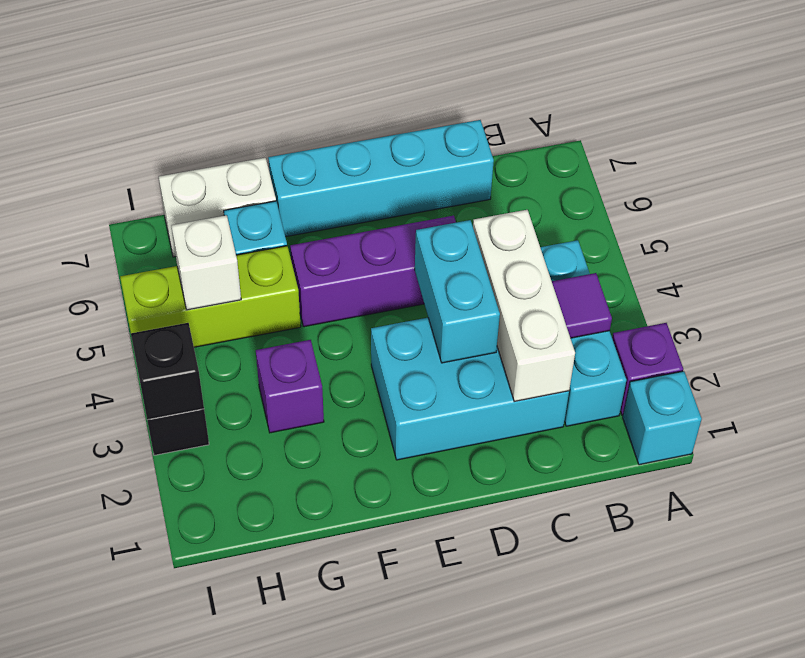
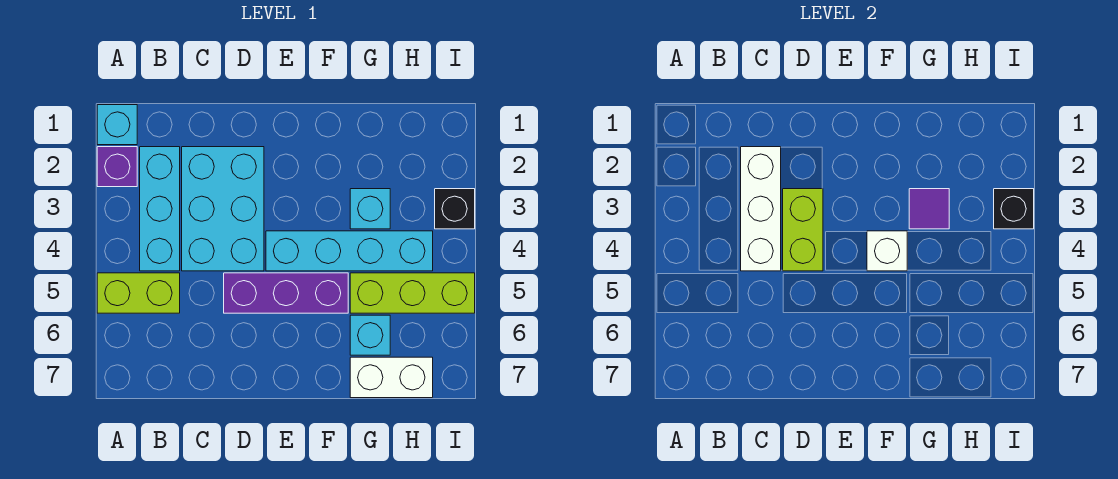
none -> lime brick A5:B5 level 1
purple tile B3 level 2 -> purple tile G3 level 2
cyan brick C2:E3 level 1 -> cyan brick C2:D4 level 1
cyan brick C7:F7 level 1 -> cyan brick E4:H4 level 1
cyan brick D3:D4 level 2 -> lime brick D3:D4 level 2
purple brick G3 level 1 -> cyan brick G3 level 1
white brick H5 level 2 -> white brick F4 level 2

